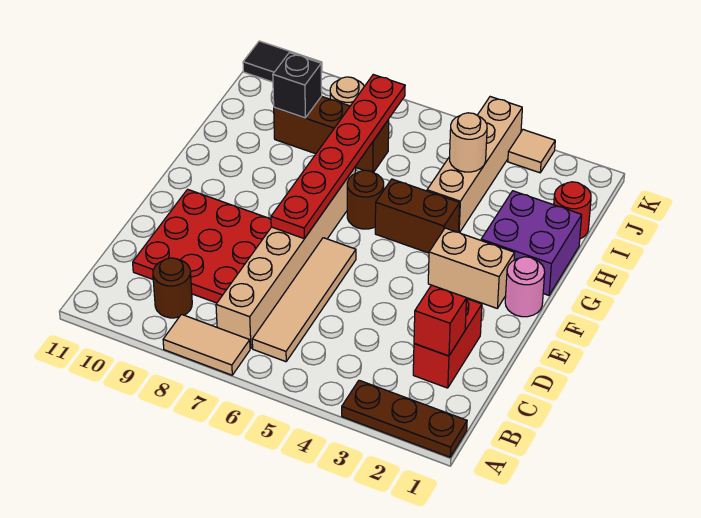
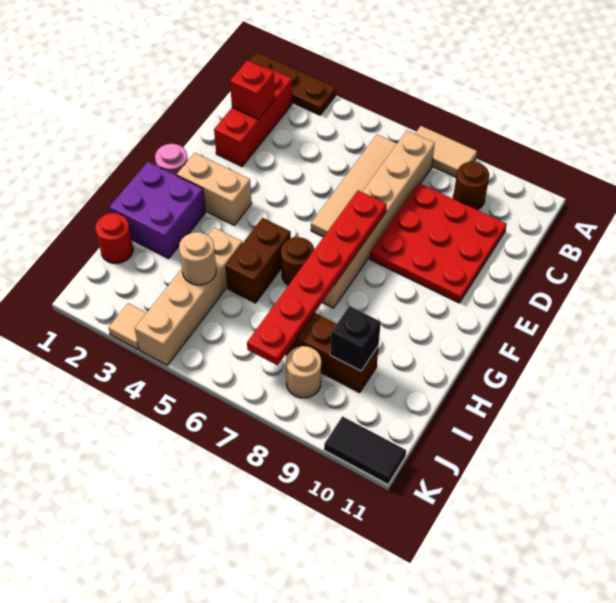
red brick C2:D2 level 1 -> red brick B2:D2 level 1
brown brick G4:G5 level 1 -> brown brick G5:H5 level 1

